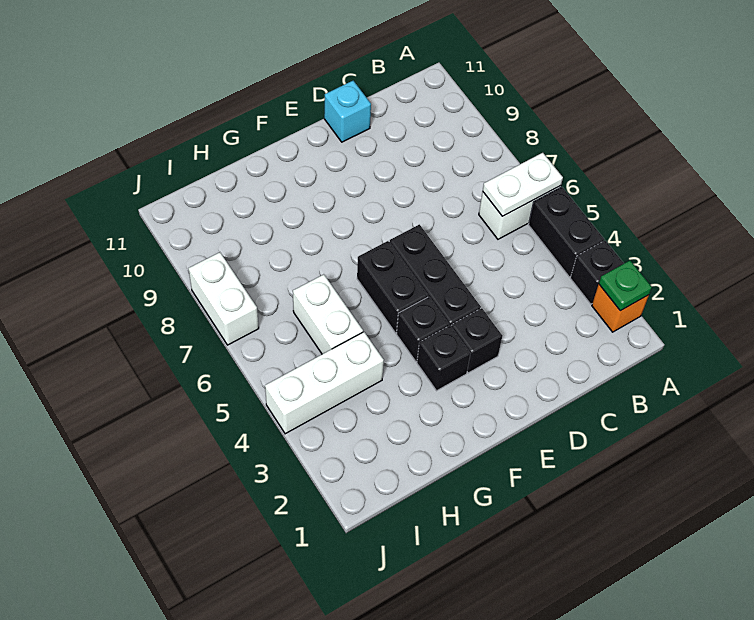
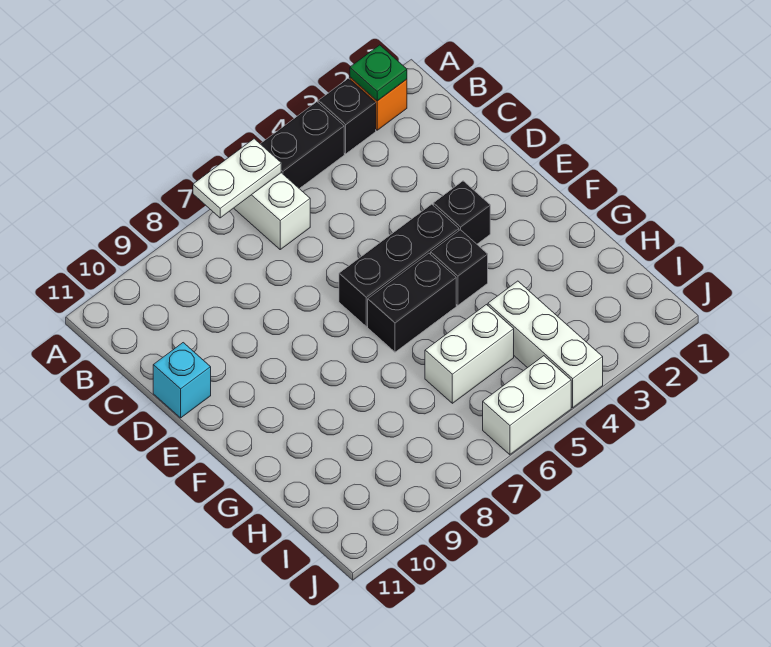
white plate A6:B6 level 2 -> white plate A6:A7 level 2
black brick F3 level 1 -> none
white brick J7:J8 level 1 -> white brick J5:J6 level 1

